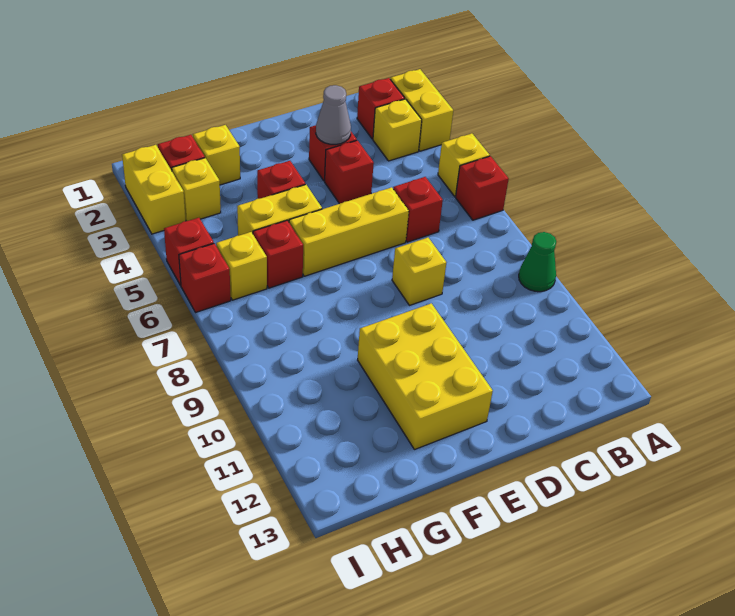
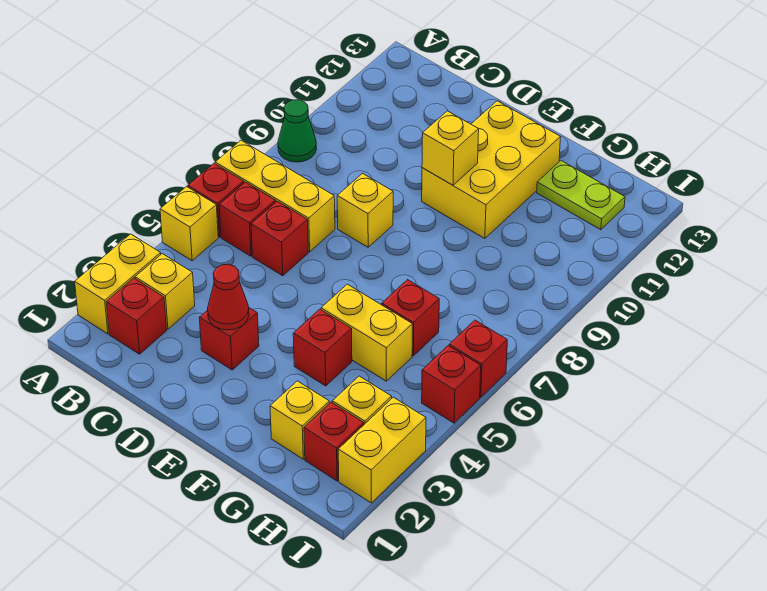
grey cone D3 level 2 -> red cone D3 level 2
red brick D4 level 1 -> red brick B6 level 1
yellow brick D6:F6 level 1 -> yellow brick A7:C7 level 1
none -> lime plate G12:H12 level 1
yellow brick H6 level 1 -> yellow brick E10 level 2

